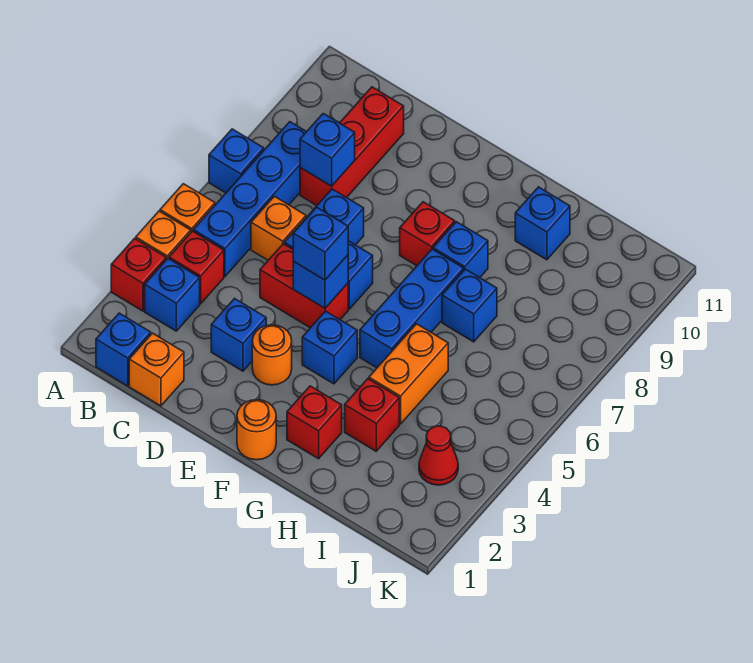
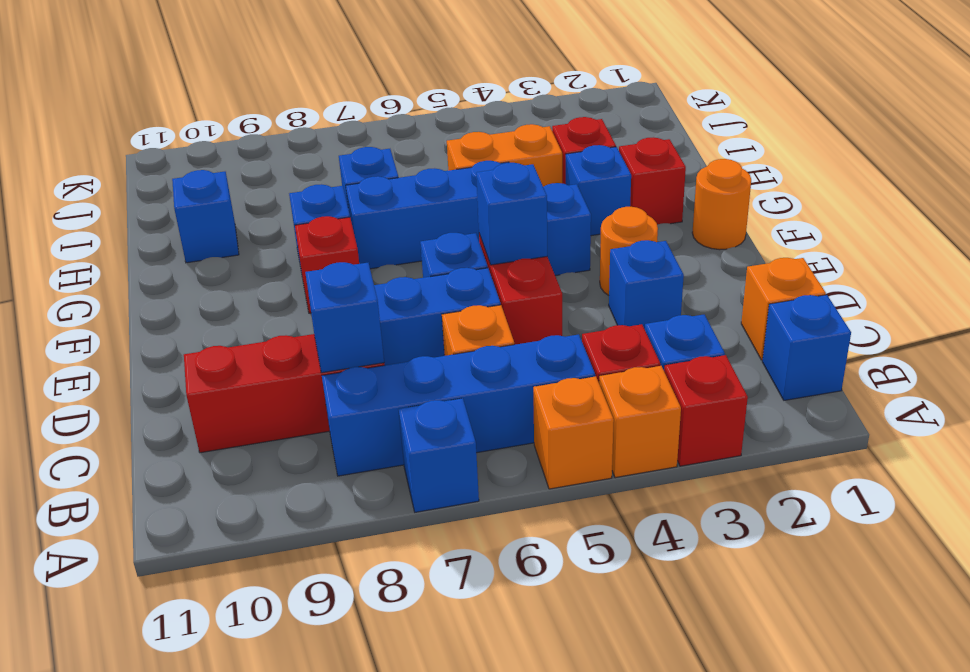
blue brick E5 level 3 -> blue brick G3 level 1
red cone J3 level 1 -> none

